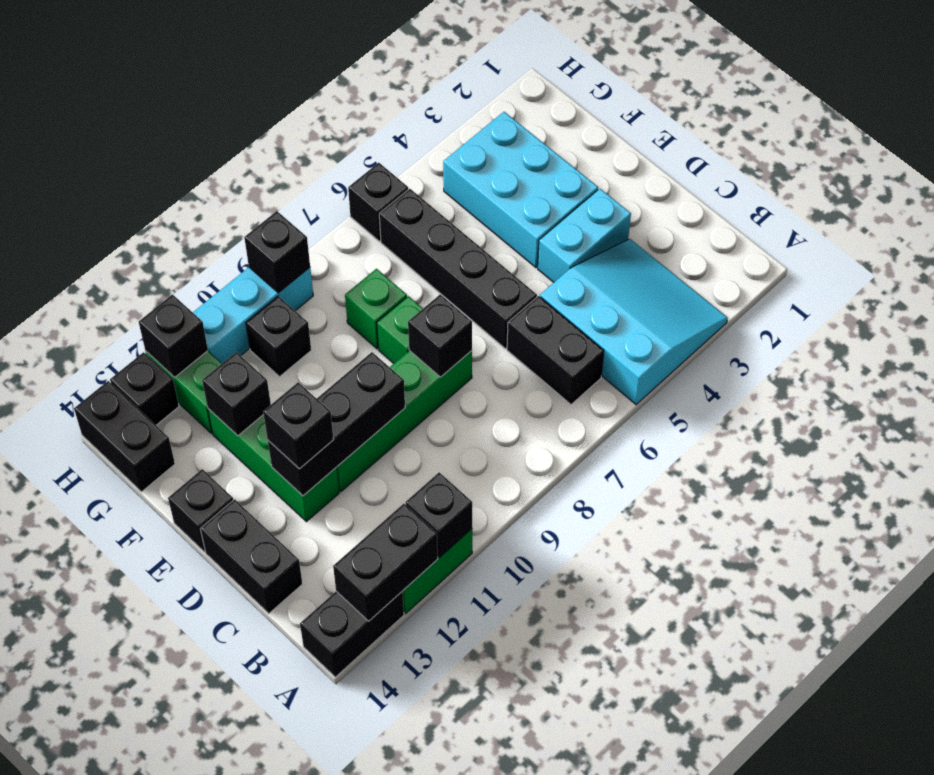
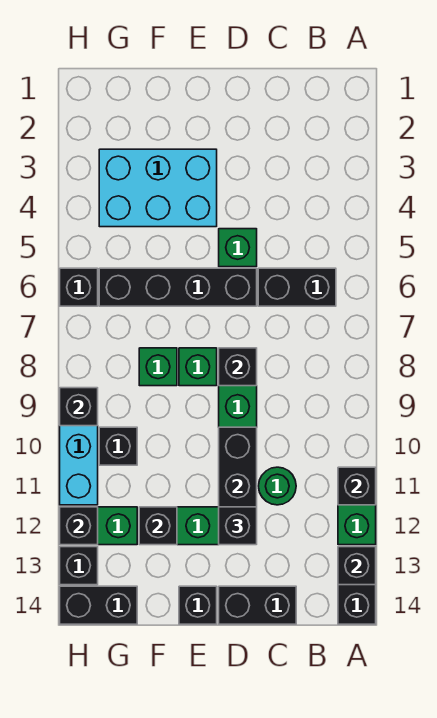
cyan slope A3:C5 level 1 top 5 -> none
black brick A12:A13 level 2 -> black brick A13 level 2
none -> green round brick C11 level 1
cyan brick D3:D4 level 1 -> none
none -> green brick D5 level 1

